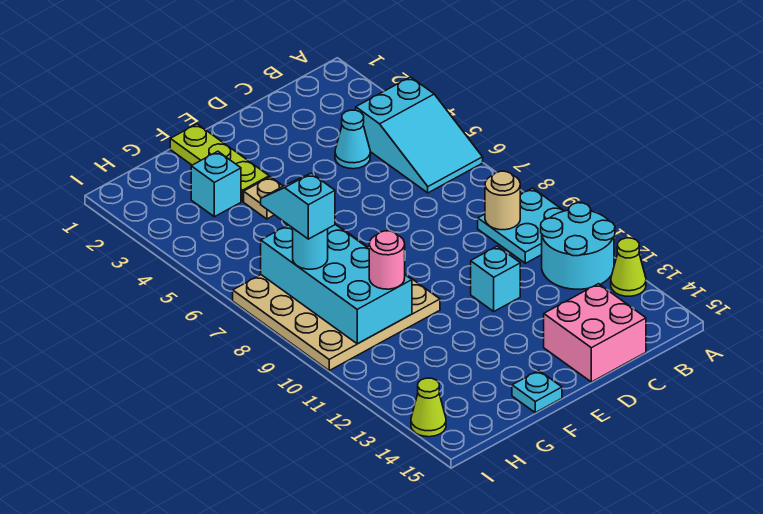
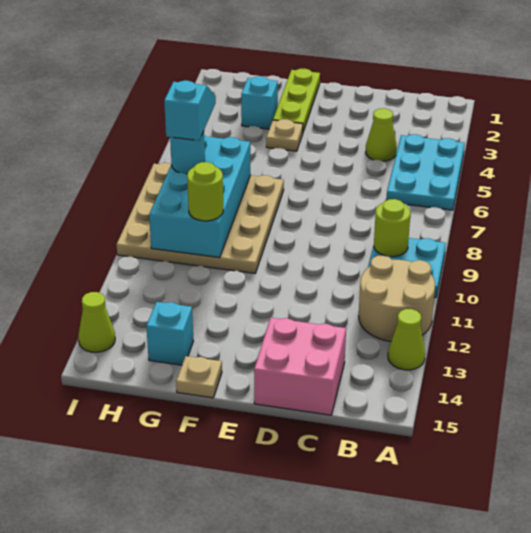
cyan slope A4:B6 level 1 top 4 -> cyan plate A4:B6 level 1
cyan round brick A11:B12 level 1 -> tan round brick A11:B12 level 1
tan round brick B9 level 2 -> lime round brick B9 level 2
cyan cone C4 level 1 -> lime cone C4 level 1
cyan brick D11 level 1 -> cyan brick G14 level 1
cyan plate F15 level 1 -> tan plate F15 level 1
pink round brick G10 level 3 -> lime round brick G10 level 3

